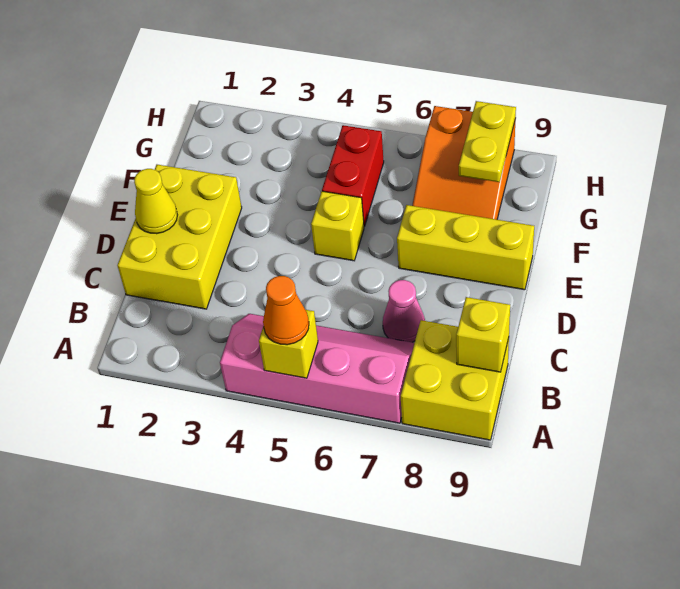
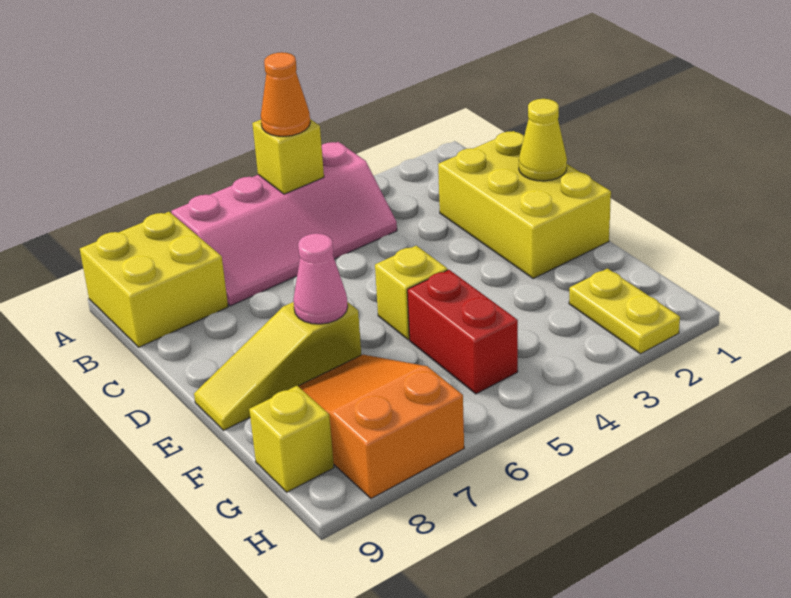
yellow brick B9 level 2 -> yellow brick G9 level 1
pink cone C7 level 1 -> pink cone E7 level 2
yellow brick E7:E9 level 1 -> yellow slope E7:E9 level 1 top 7
yellow plate G8:H8 level 2 -> yellow plate G2:H2 level 1

